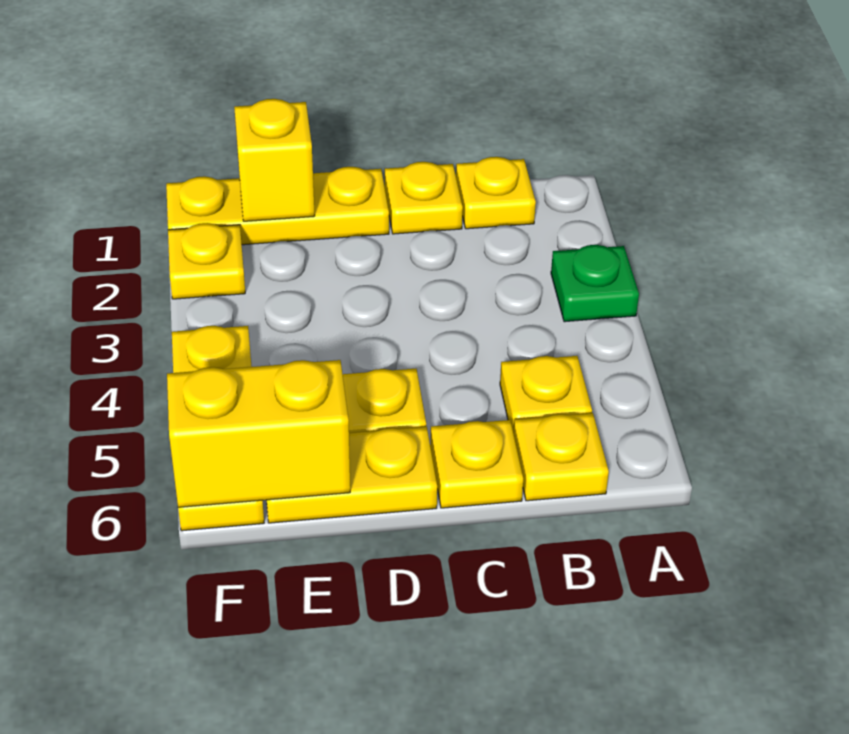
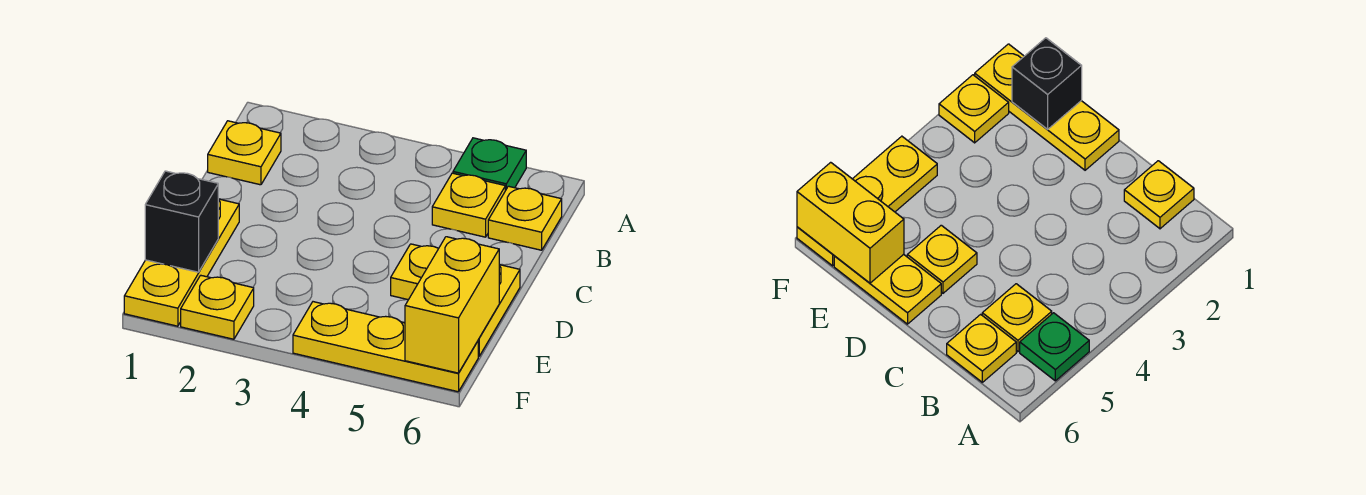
green plate A3 level 1 -> green plate A5 level 1
yellow plate C1 level 1 -> none
yellow plate C6 level 1 -> none
yellow brick E1 level 2 -> black brick E1 level 2

